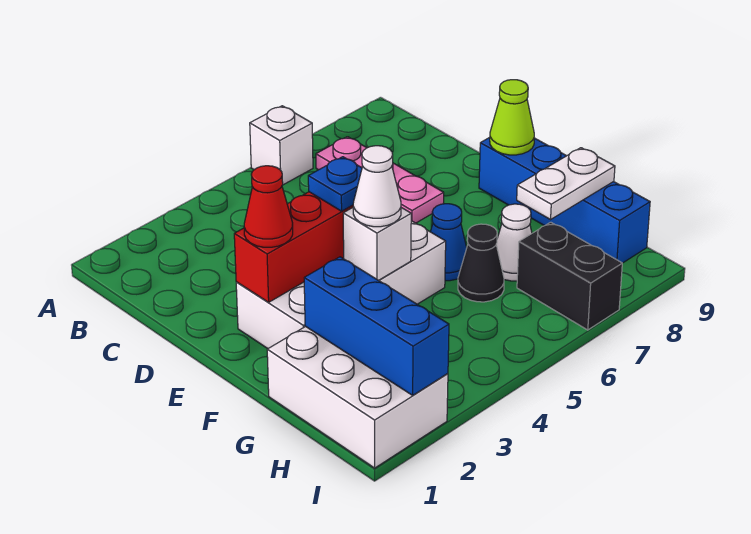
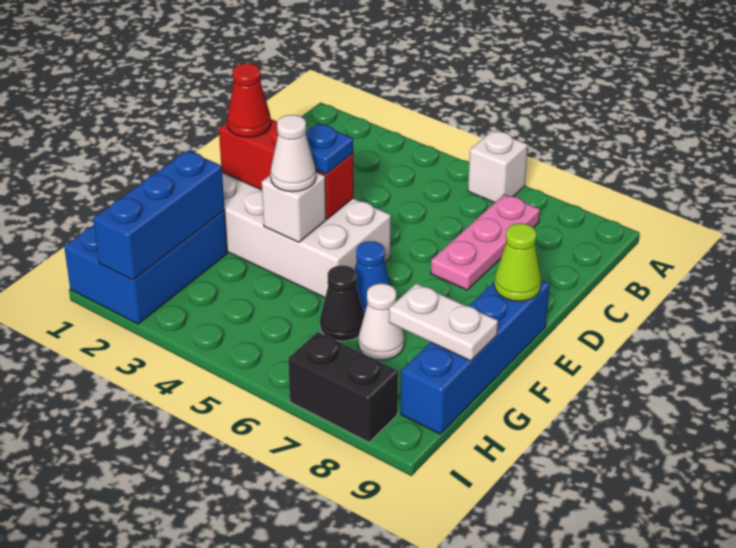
white brick G1:I2 level 1 -> blue brick G1:I2 level 1
black brick H7:I7 level 1 -> black brick I7:I8 level 1

